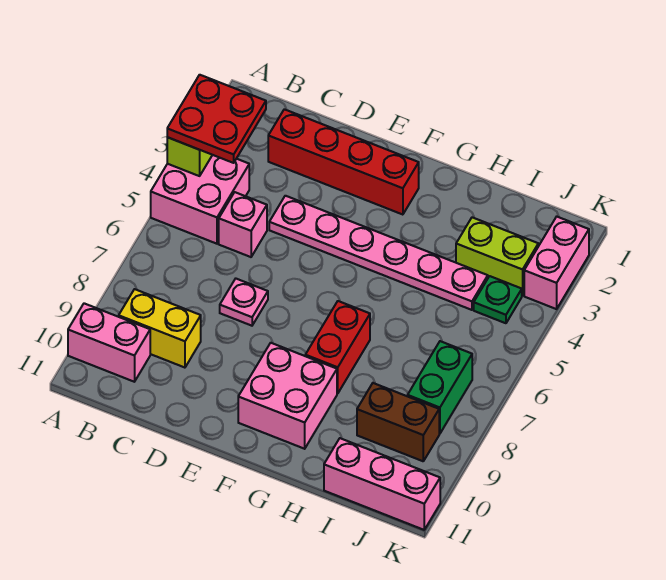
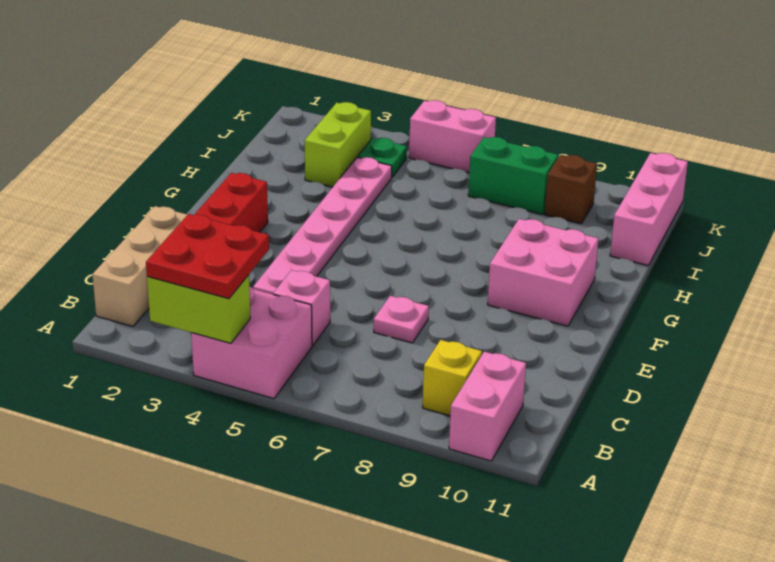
none -> tan brick B1:D1 level 1
yellow brick B9:C9 level 1 -> yellow brick B9 level 1
red brick G7:G8 level 1 -> none
brown brick I9:J9 level 1 -> brown brick J9 level 1
pink brick K2:K3 level 1 -> pink brick K5:K6 level 1

